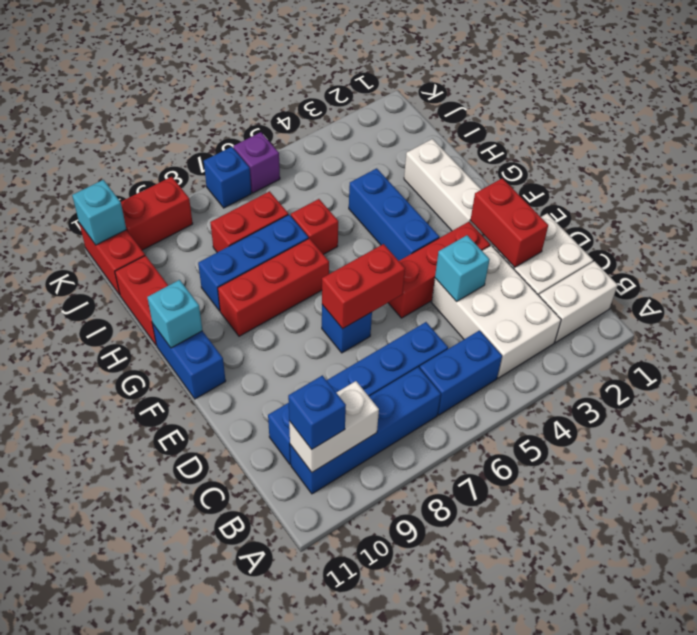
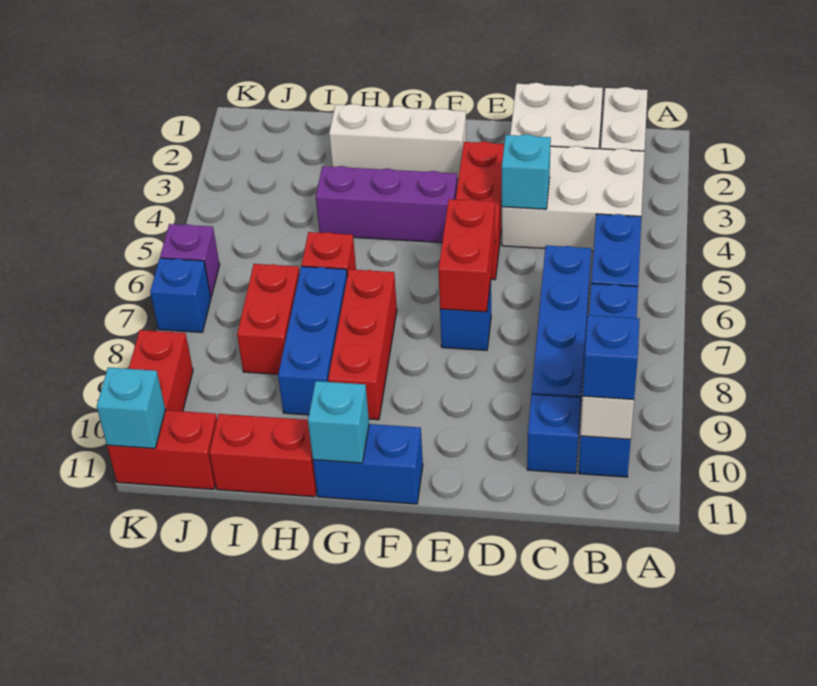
red brick D2:E2 level 2 -> none
blue brick F4:H4 level 1 -> purple brick F4:H4 level 1

